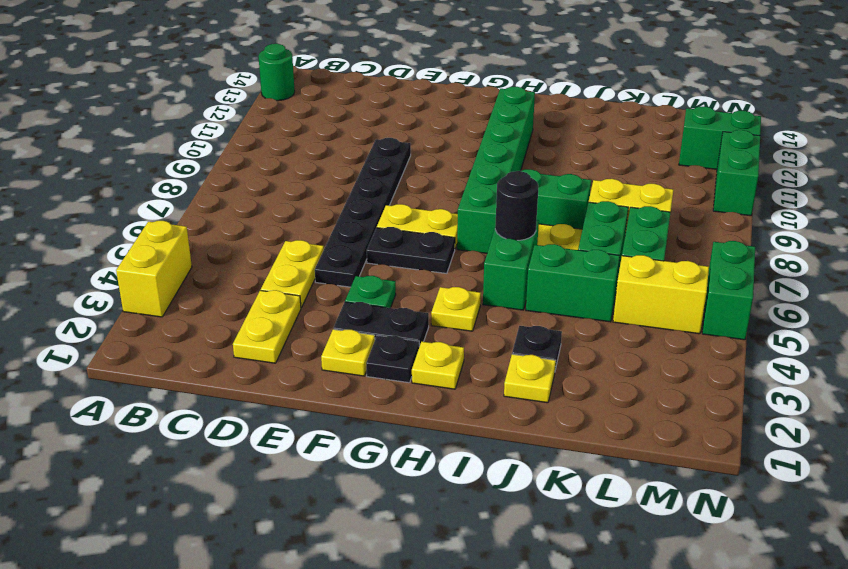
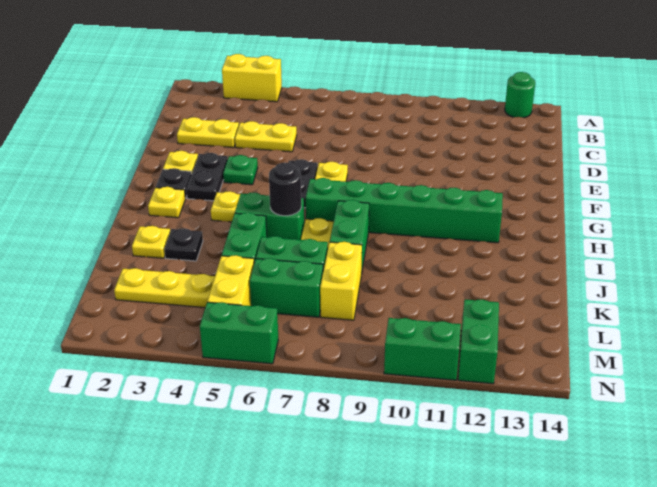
black plate E5:E10 level 1 -> none
none -> yellow plate L2:L4 level 1

